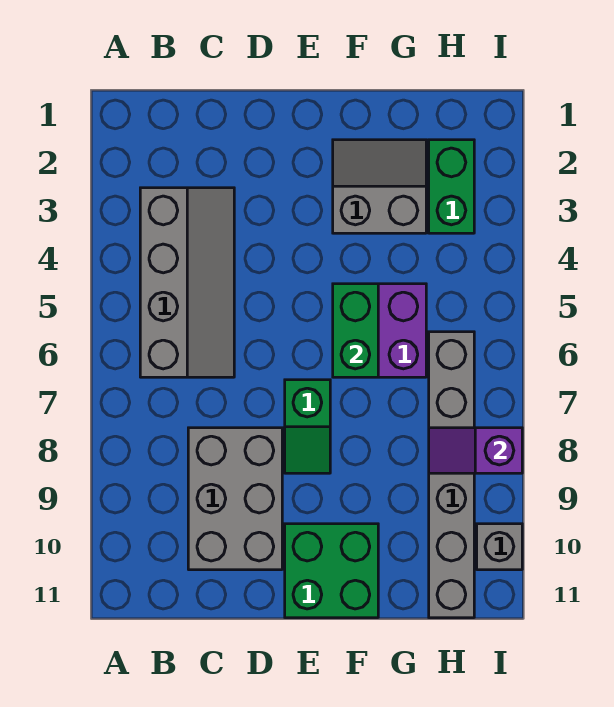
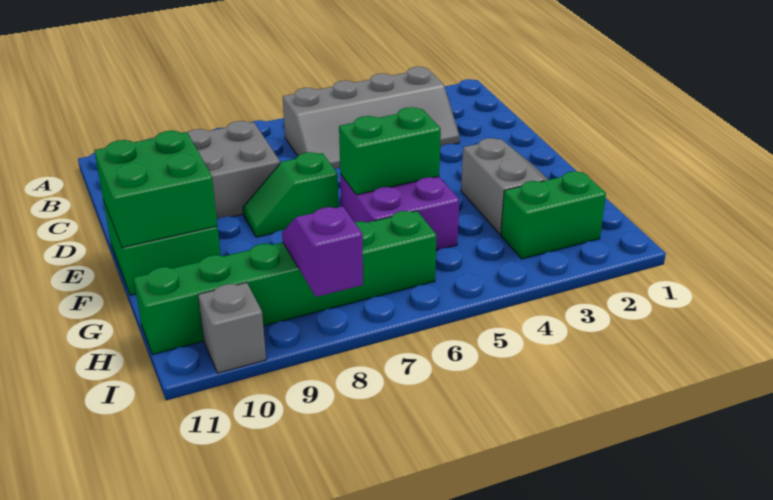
none -> green brick E10:F11 level 2
grey brick H6:H11 level 1 -> green brick H6:H11 level 1

